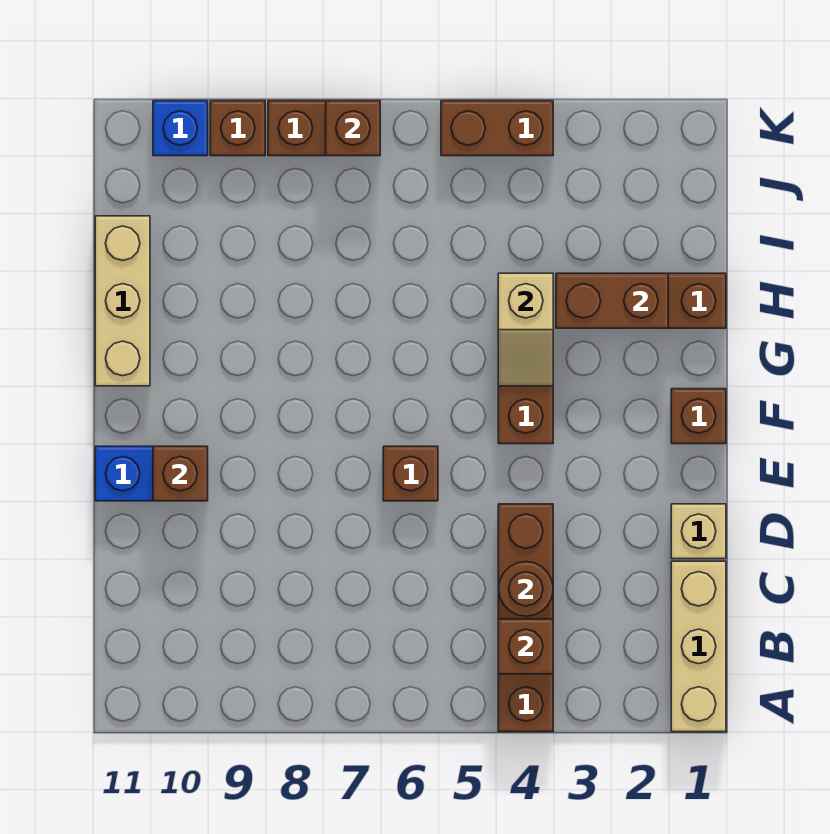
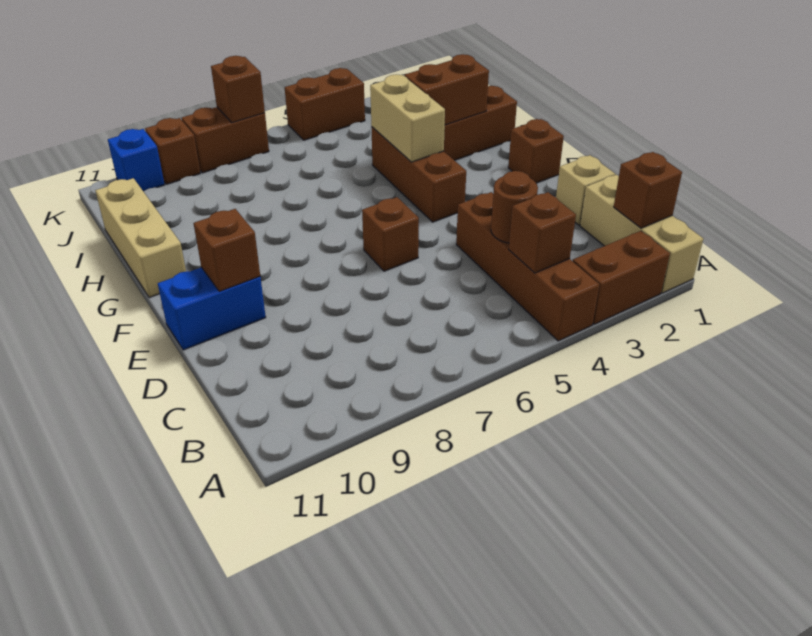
none -> brown brick A2:A3 level 1
none -> brown brick B1 level 2
tan slope G4:H4 level 2 top H -> tan brick G4:H4 level 2

